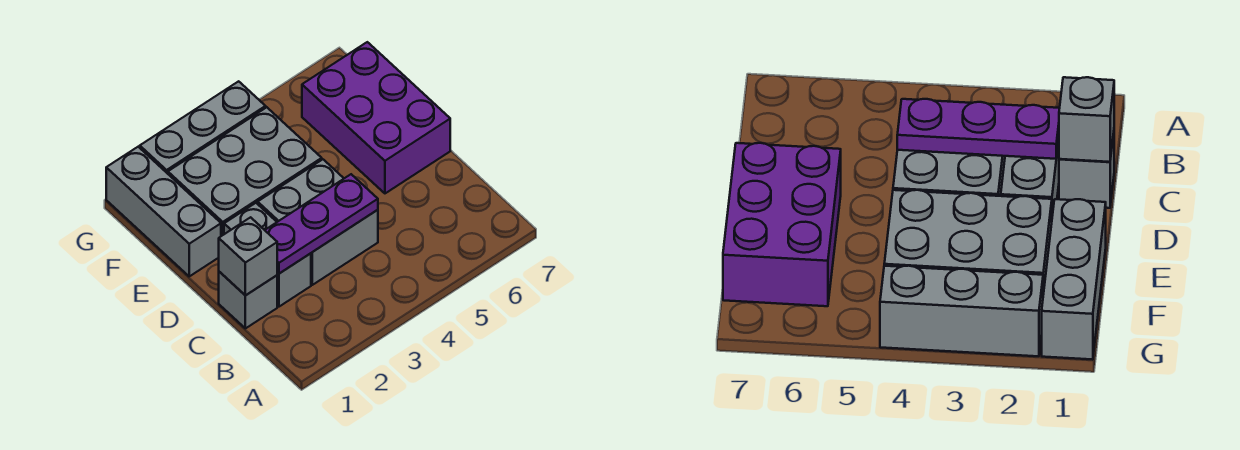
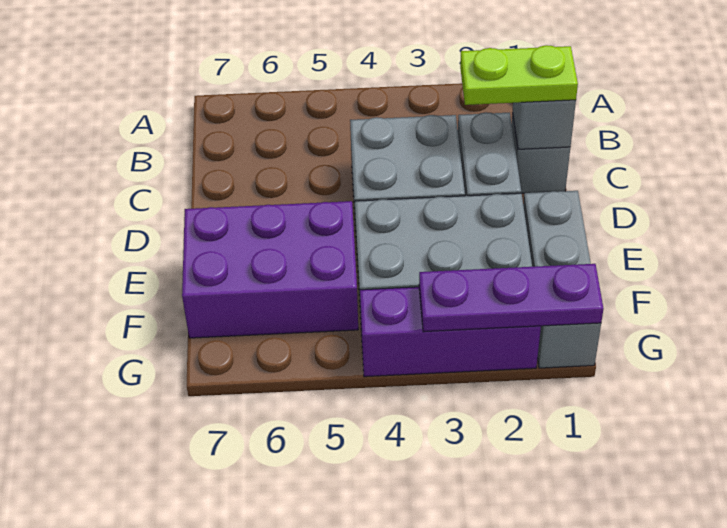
none -> lime plate C1:C2 level 3
purple plate C2:C4 level 2 -> purple plate G1:G3 level 2
purple brick D6:F7 level 1 -> purple brick E5:F7 level 1
grey brick G2:G4 level 1 -> purple brick G2:G4 level 1

